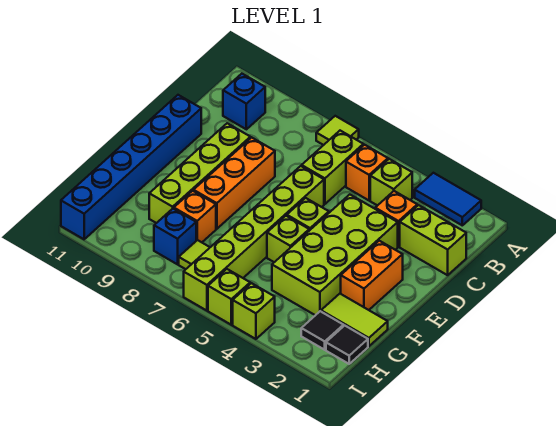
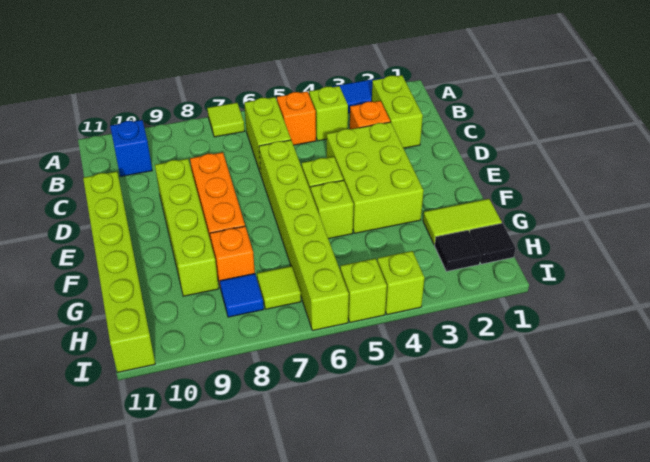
lime brick C1:C2 level 1 -> lime brick B2:C2 level 1
lime brick D3:G4 level 1 -> lime brick D3:F4 level 1
blue brick D11:I11 level 1 -> lime brick D11:I11 level 1
orange brick E2:F2 level 1 -> none
blue brick H8 level 1 -> blue tile H8 level 1

